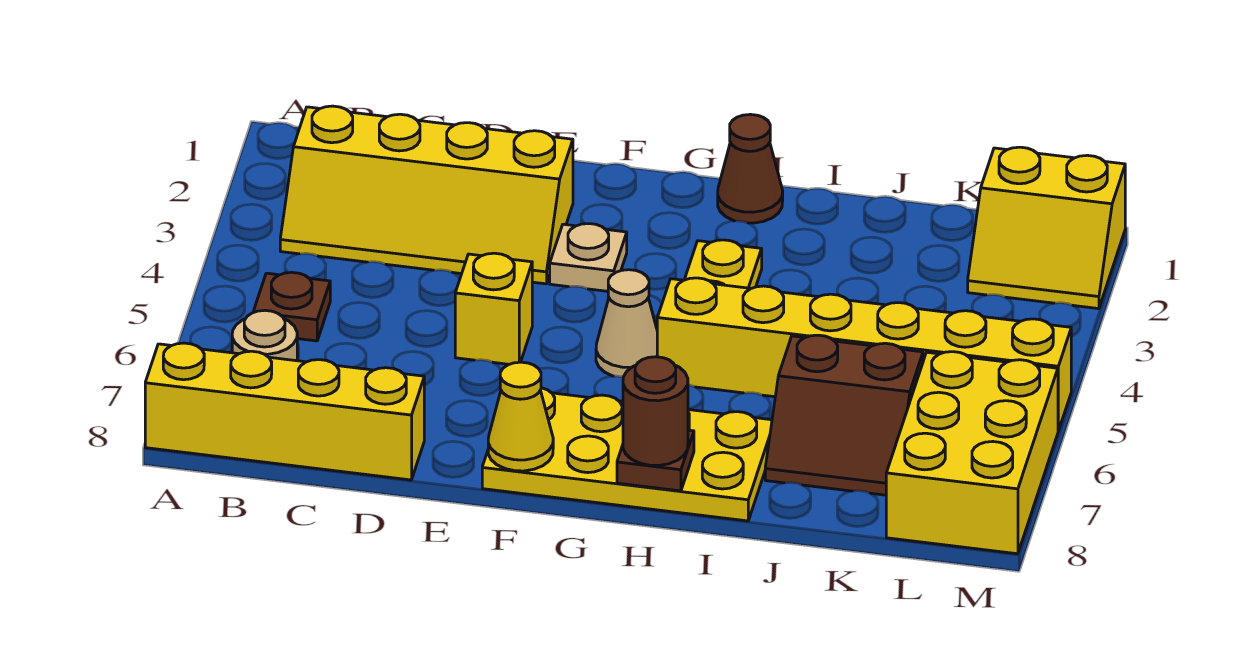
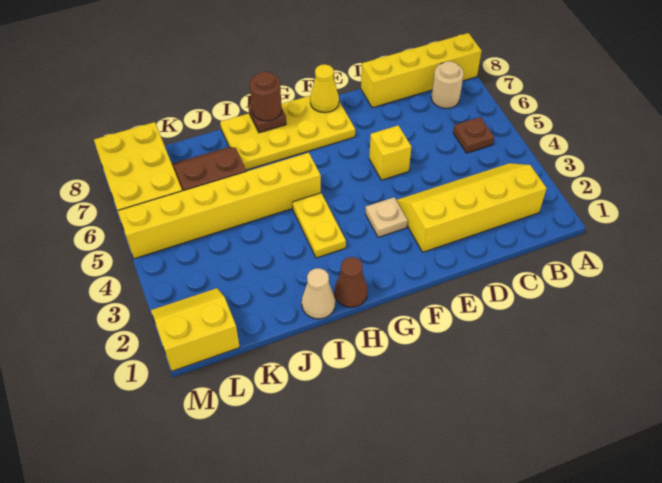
tan cone G5 level 1 -> tan cone I1 level 1

